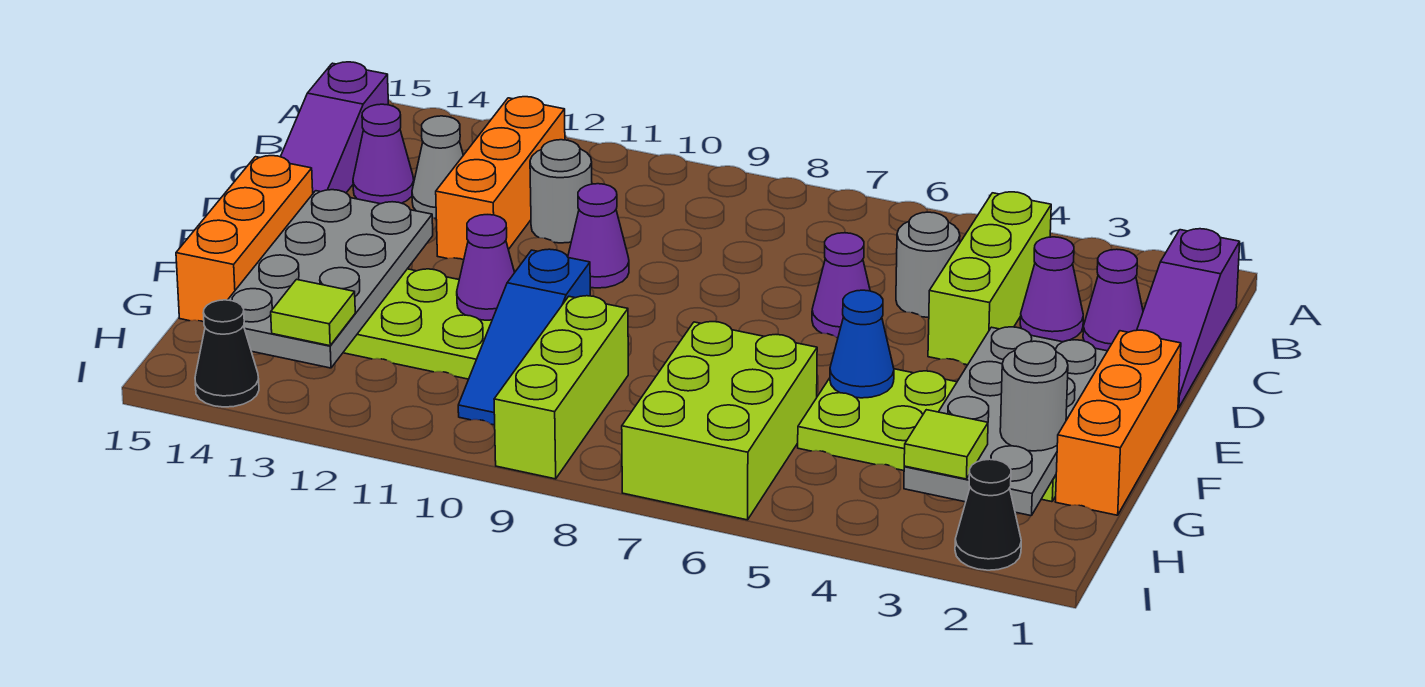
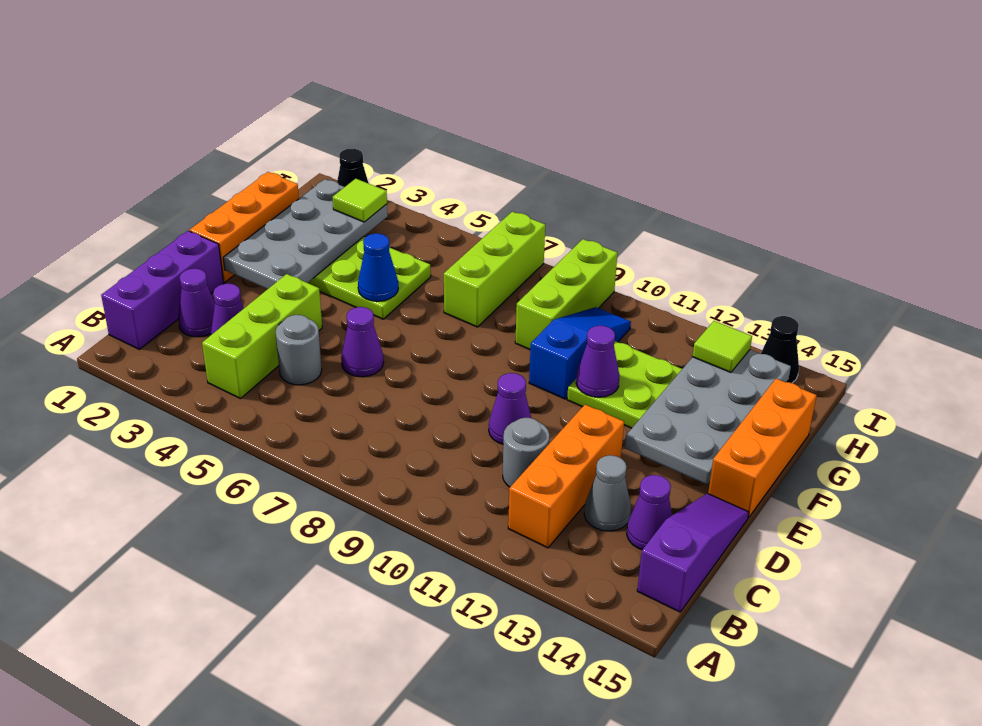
purple slope B1:D1 level 1 top B -> purple brick B1:D1 level 1
grey round brick G2 level 3 -> none
lime brick G6:I7 level 1 -> lime brick G7:I7 level 1

